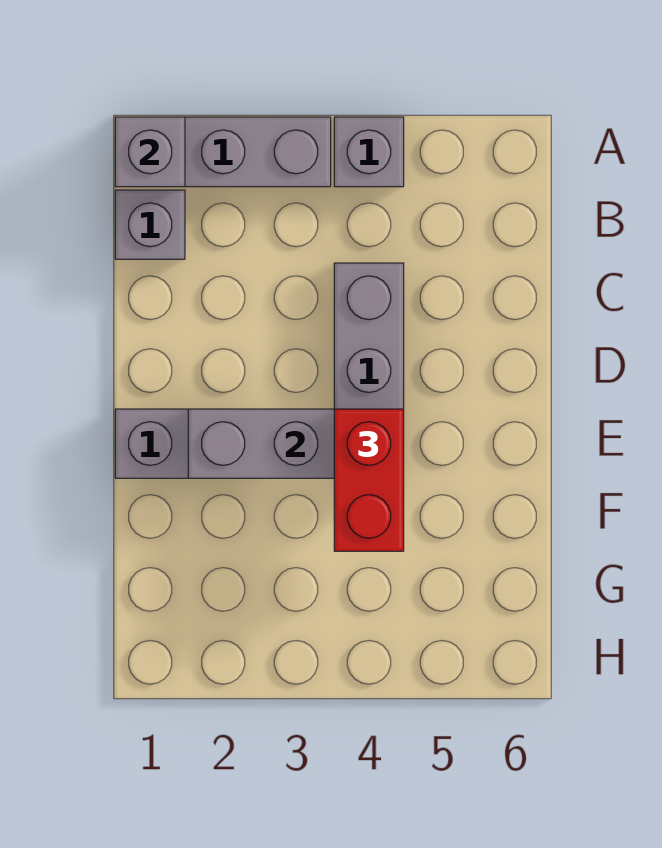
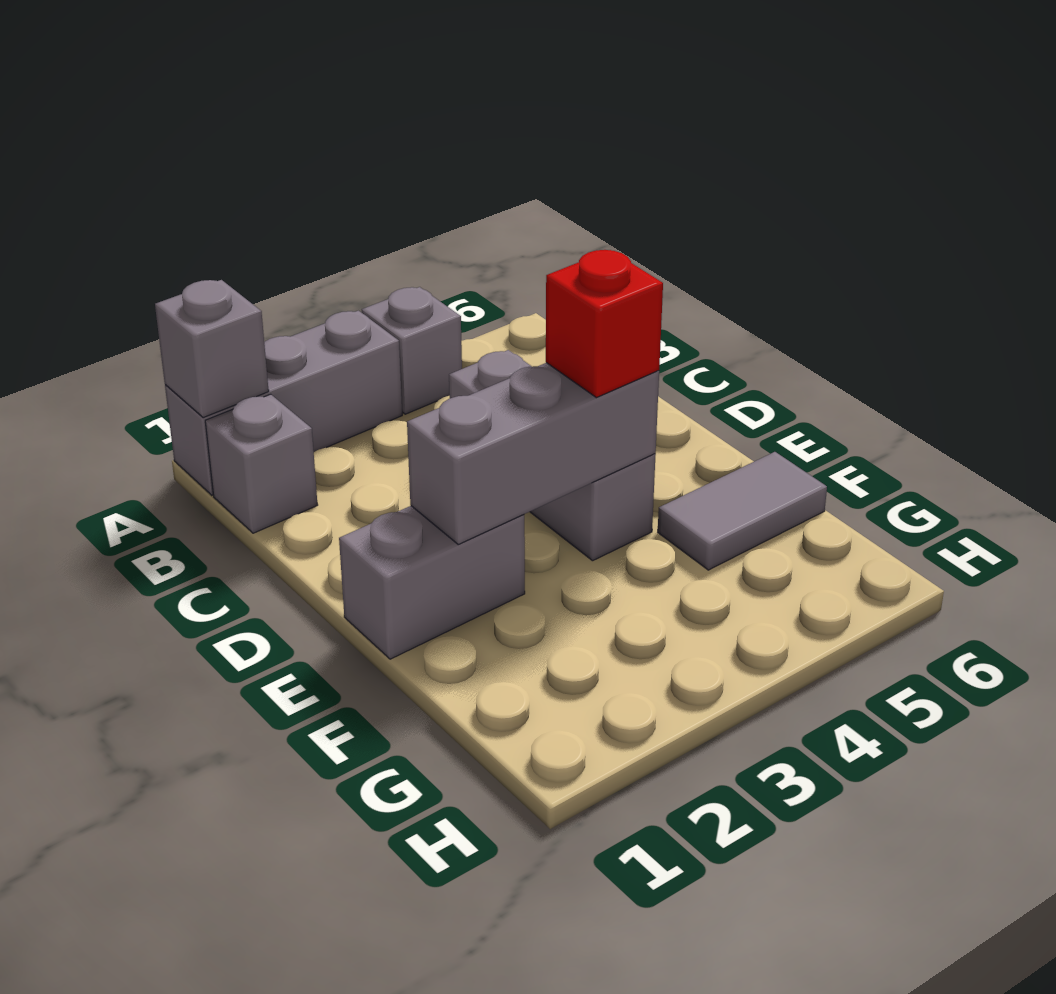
red brick E4:F4 level 3 -> red brick E4 level 3
none -> grey tile F5:F6 level 1

